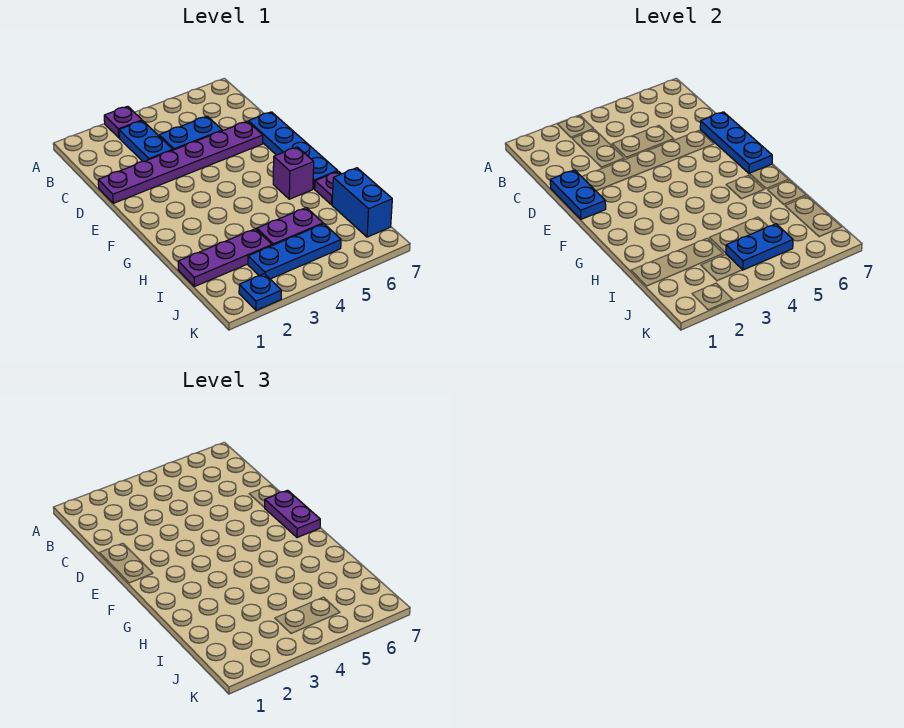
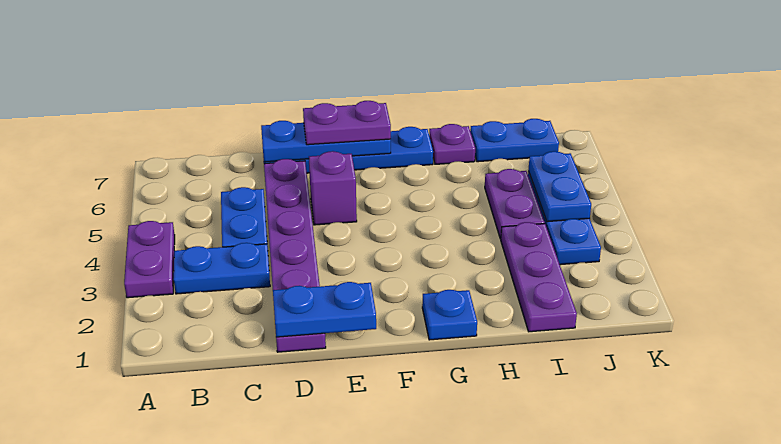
purple plate A3 level 1 -> purple plate A3:A4 level 1
purple brick G6 level 1 -> purple brick E5 level 1
blue brick I7:J7 level 1 -> blue plate I7:J7 level 1
blue plate K2 level 1 -> blue plate G1 level 1

